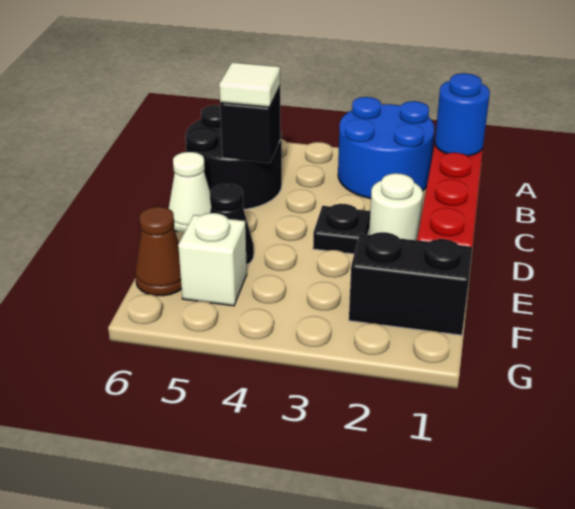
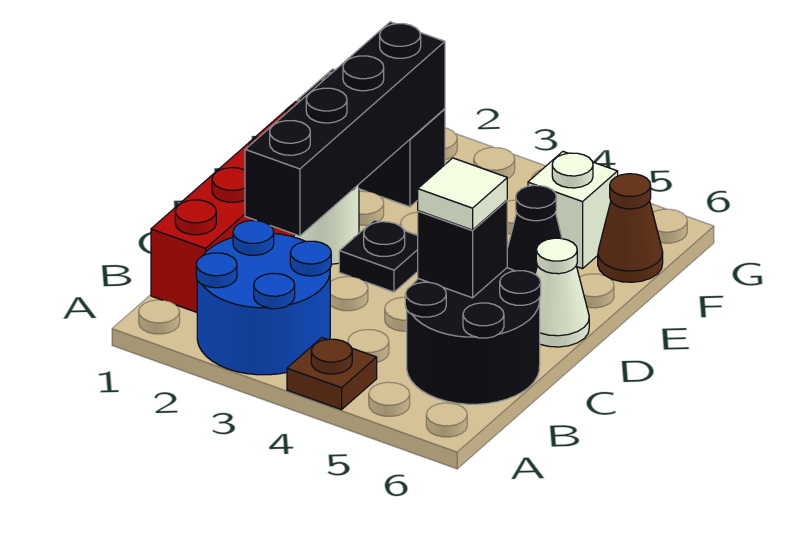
none -> brown plate A4 level 1
blue round brick B1 level 2 -> none
none -> black brick C2:F2 level 2

